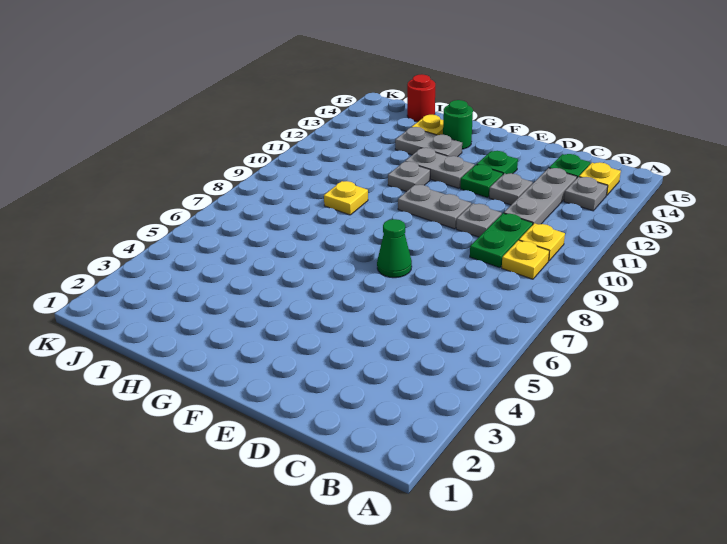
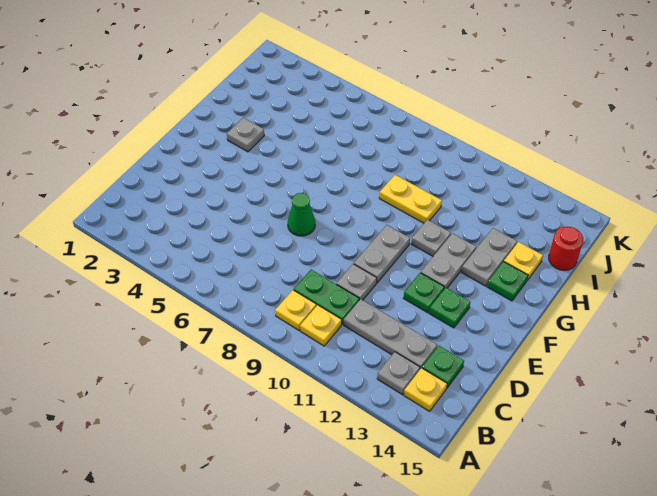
grey plate D12 level 1 -> grey plate G3 level 1
green round brick G14 level 1 -> green plate G14 level 1
yellow plate H9 level 1 -> yellow plate H9:H10 level 1

